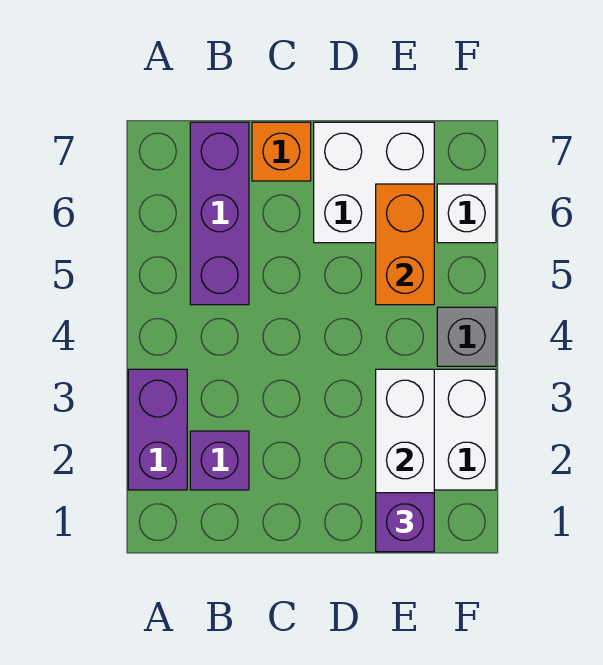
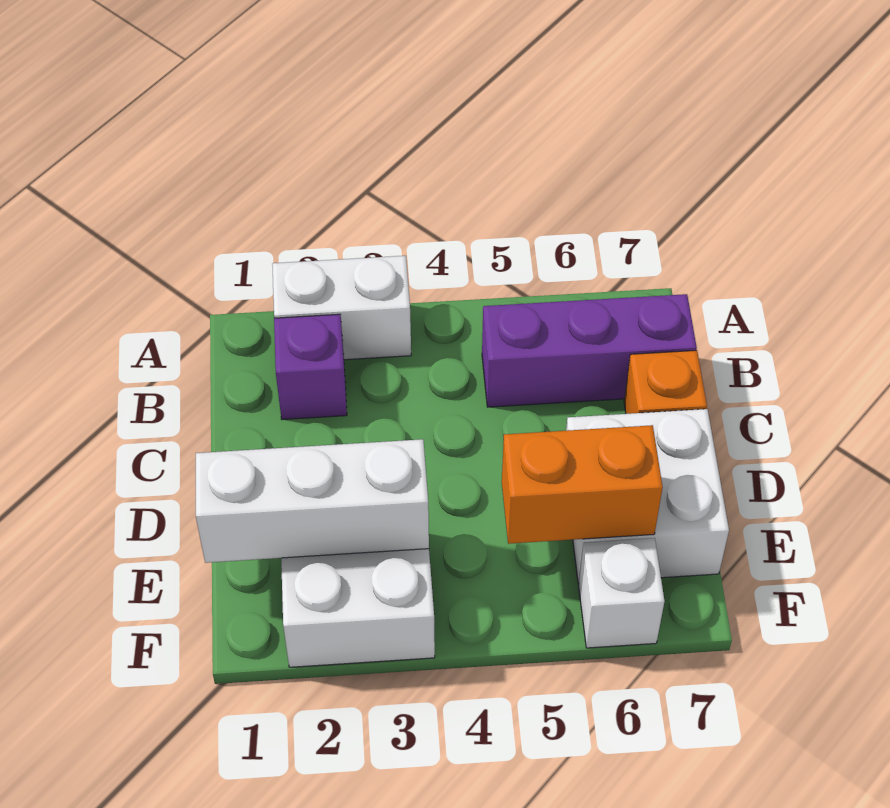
purple brick A2:A3 level 1 -> white brick A2:A3 level 1
purple brick E1 level 3 -> none
grey brick F4 level 1 -> none

